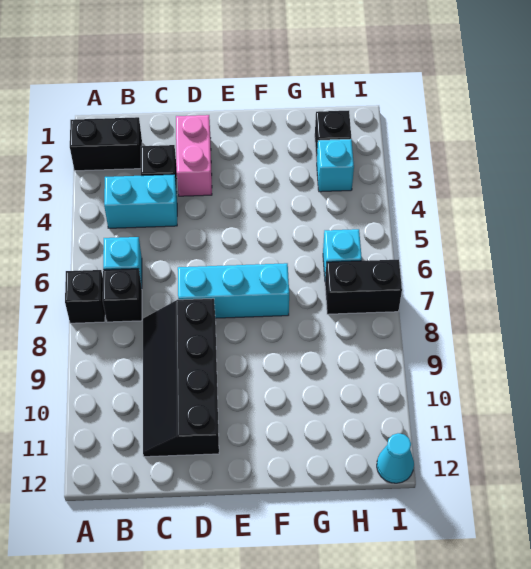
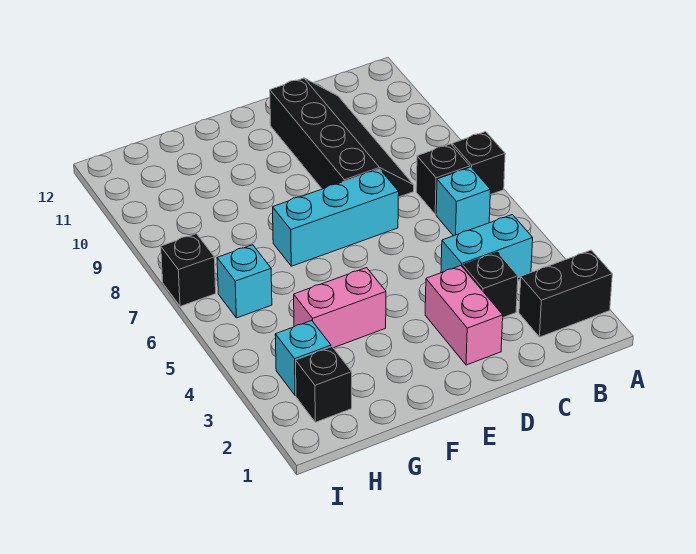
none -> pink brick F4:G4 level 1
black brick H7:I7 level 1 -> black brick I7 level 1
cyan cone I12 level 1 -> none

